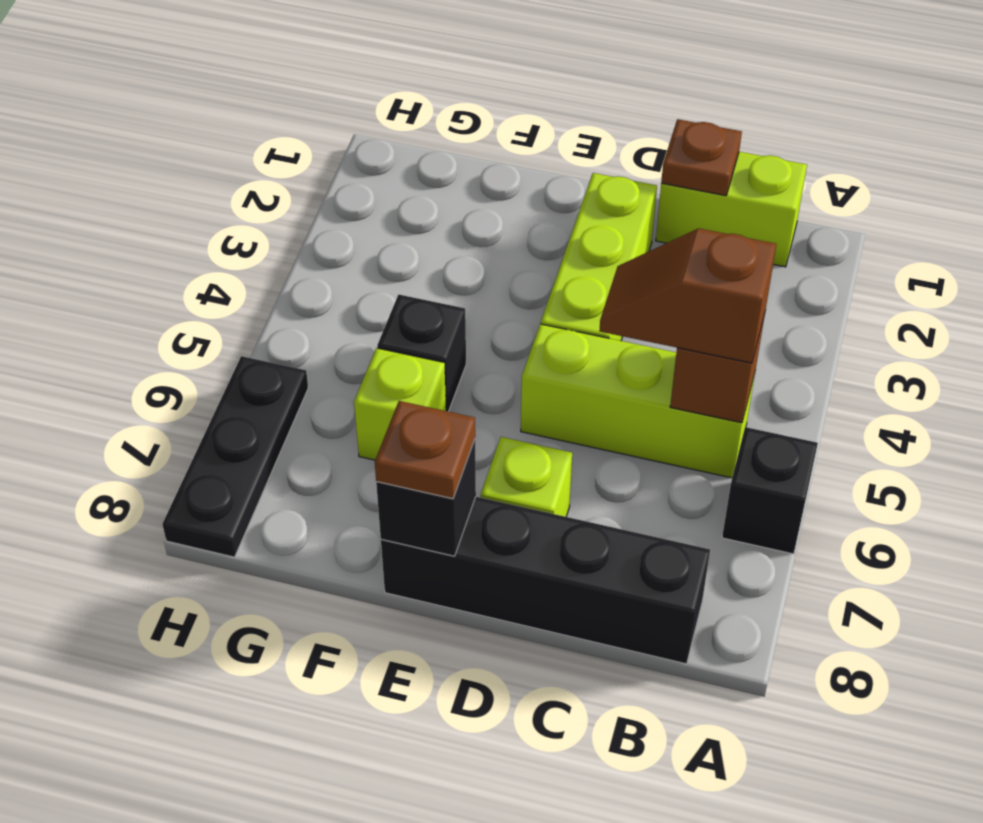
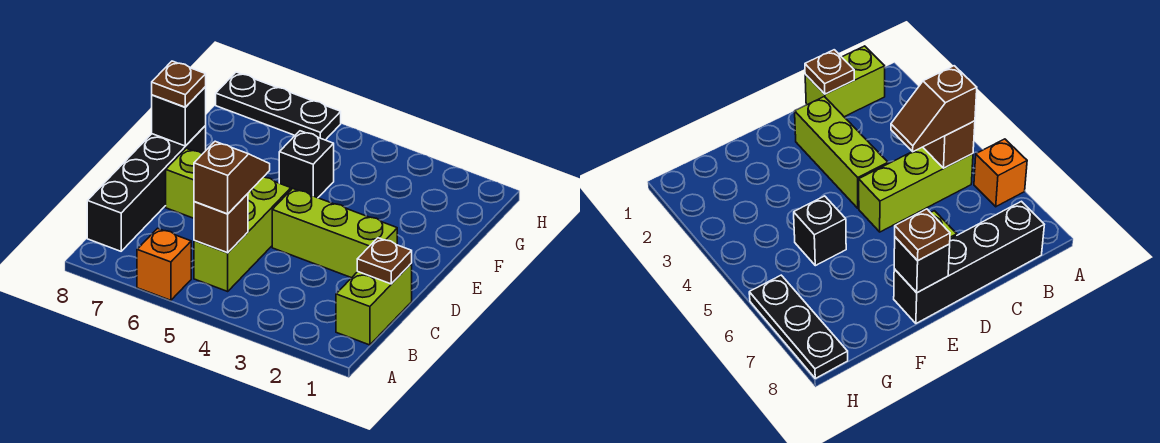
black brick A6 level 1 -> orange brick A6 level 1
lime brick F6 level 1 -> none

